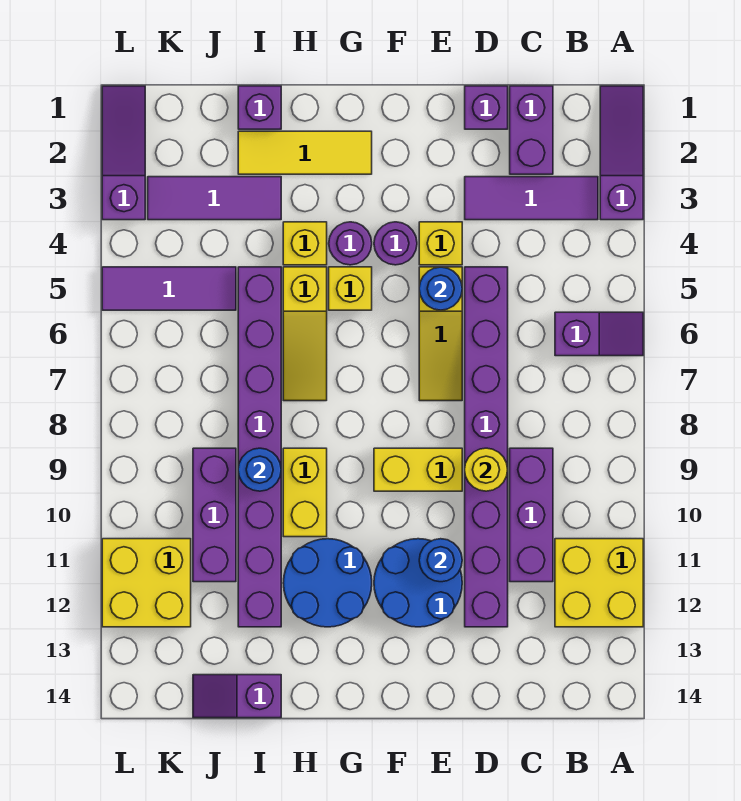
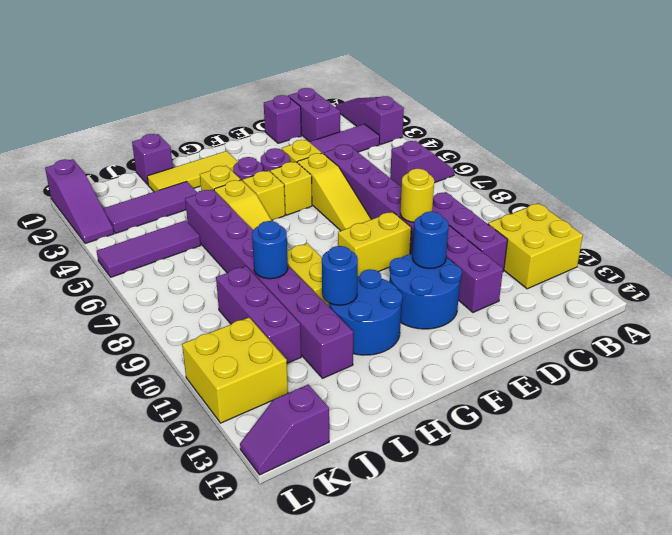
blue round brick E5 level 2 -> blue round brick H11 level 2
none -> yellow brick F5 level 1
purple slope I14:J14 level 1 top I -> purple slope K14:L14 level 1 top K
purple slope L1:L3 level 1 top 3 -> purple slope L1:L3 level 1 top 1

